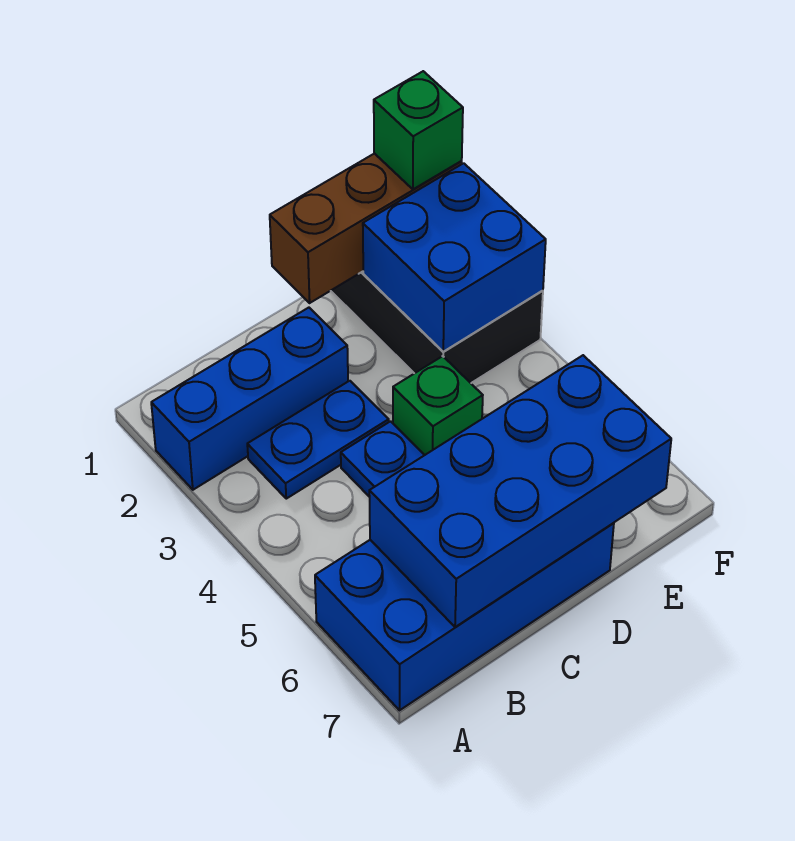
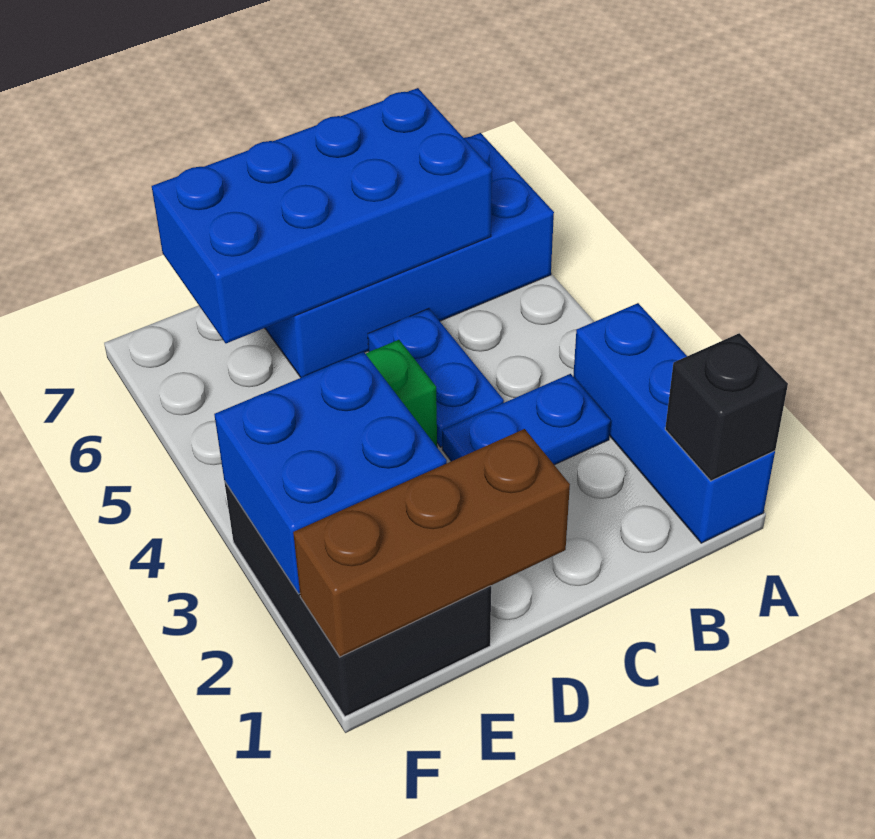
none -> black brick A1 level 2
blue brick A2:C2 level 1 -> blue brick A1:A3 level 1
green brick F1 level 3 -> none

